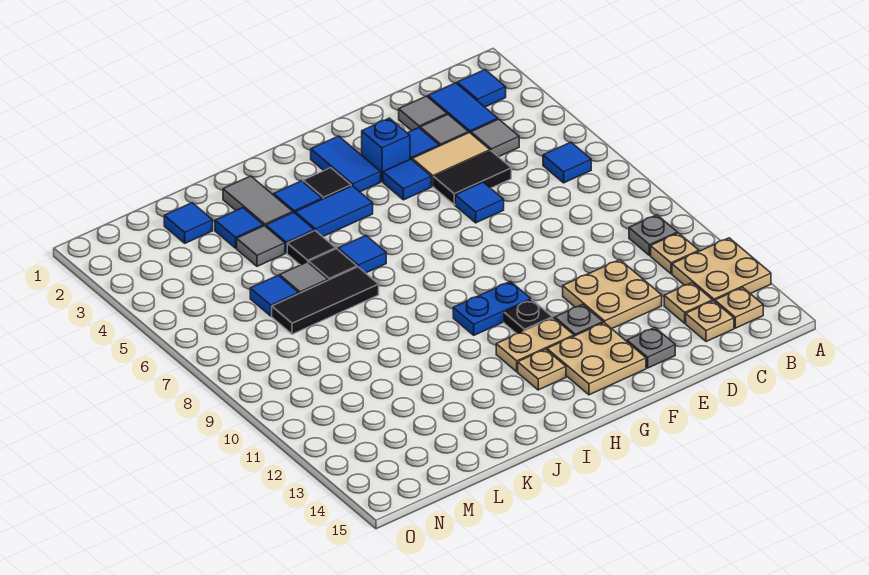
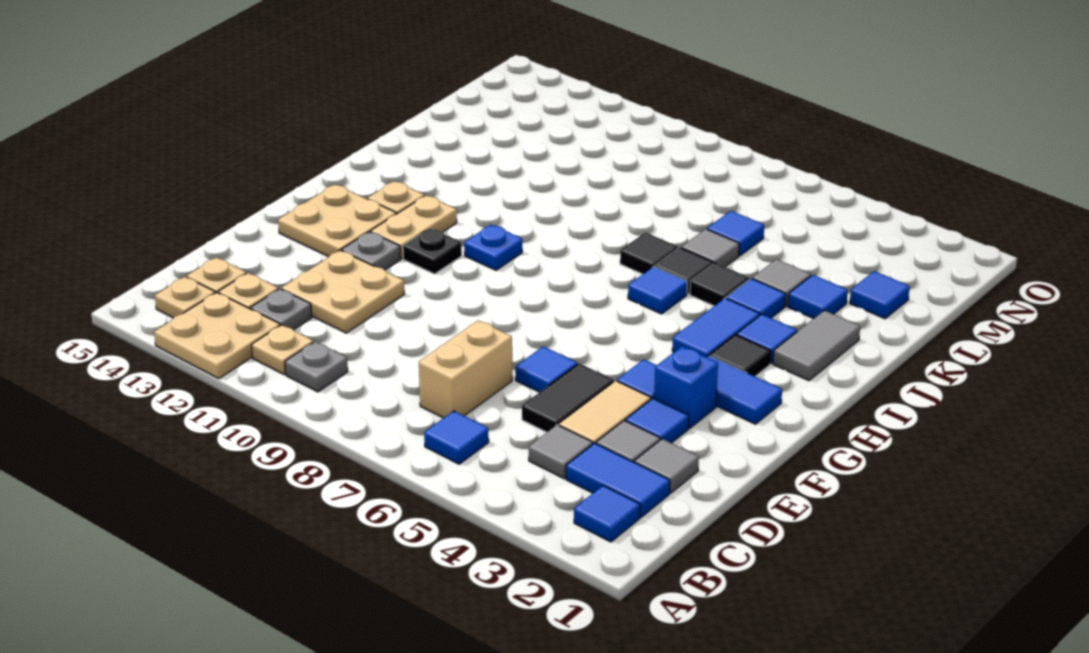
none -> tan brick C7:D7 level 1
grey plate E14 level 1 -> grey plate C12 level 1
blue plate G10:H10 level 1 -> blue plate H10 level 1
grey tile J2:J3 level 1 -> grey tile I2:J2 level 1
black tile J7:L7 level 1 -> black tile J7 level 1

